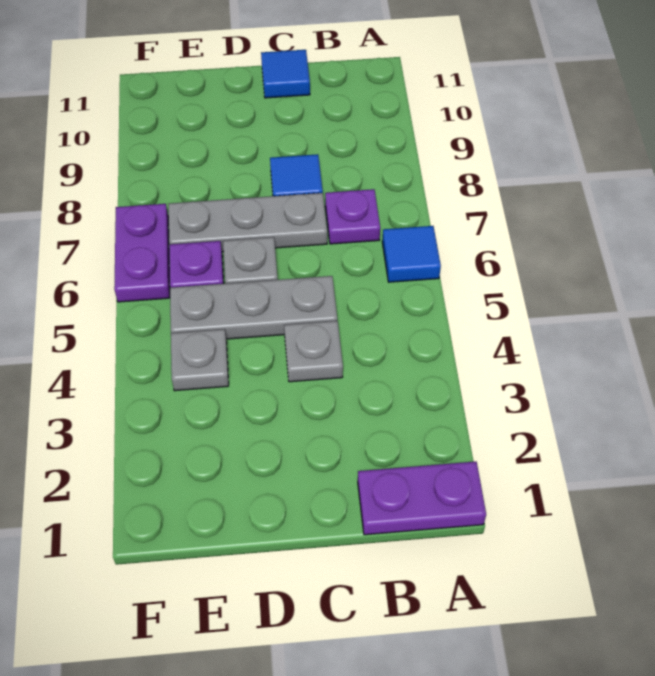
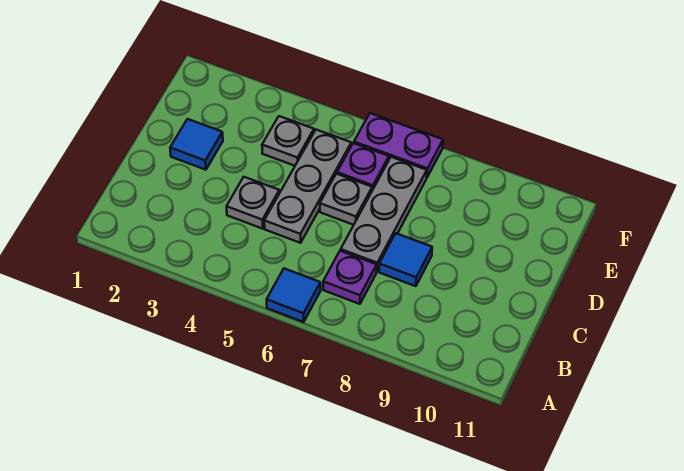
purple plate A1:B1 level 1 -> none
blue tile C11 level 1 -> blue tile D2 level 1

